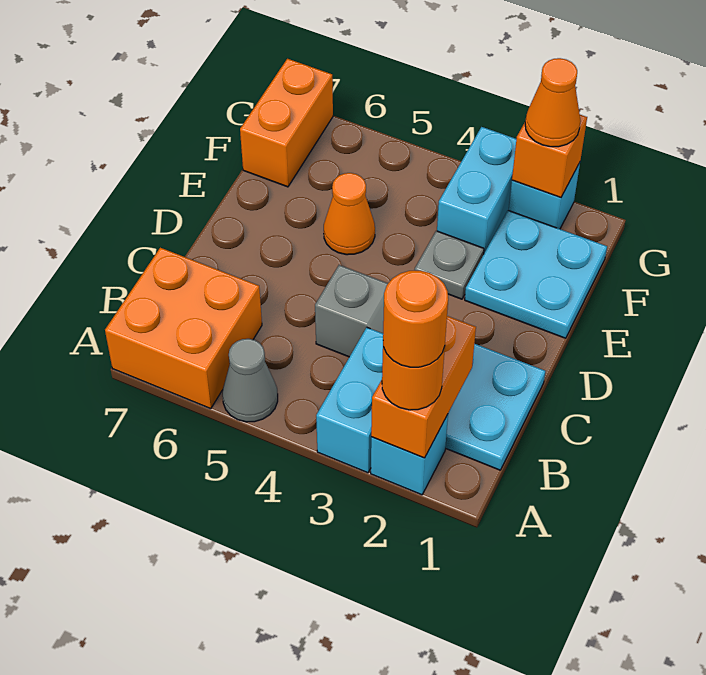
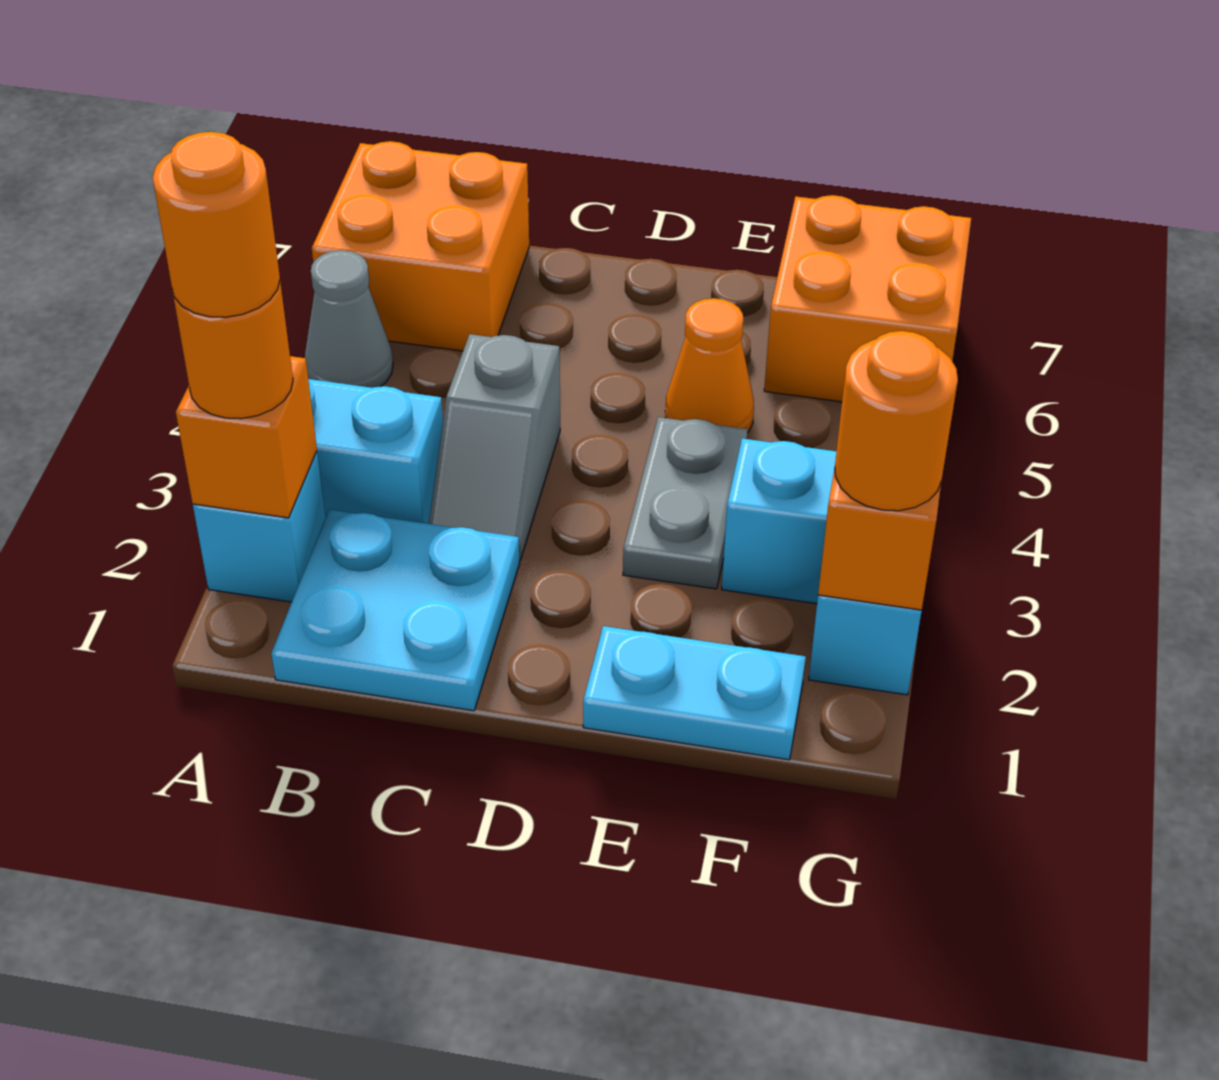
orange brick A2:B2 level 2 -> orange brick A2 level 2
cyan plate E1:F2 level 1 -> cyan plate E1:F1 level 1
grey plate E3 level 1 -> grey plate E3:E4 level 1
orange brick F7:G7 level 1 -> orange brick F6:G7 level 1
orange cone G2 level 3 -> orange round brick G2 level 3

